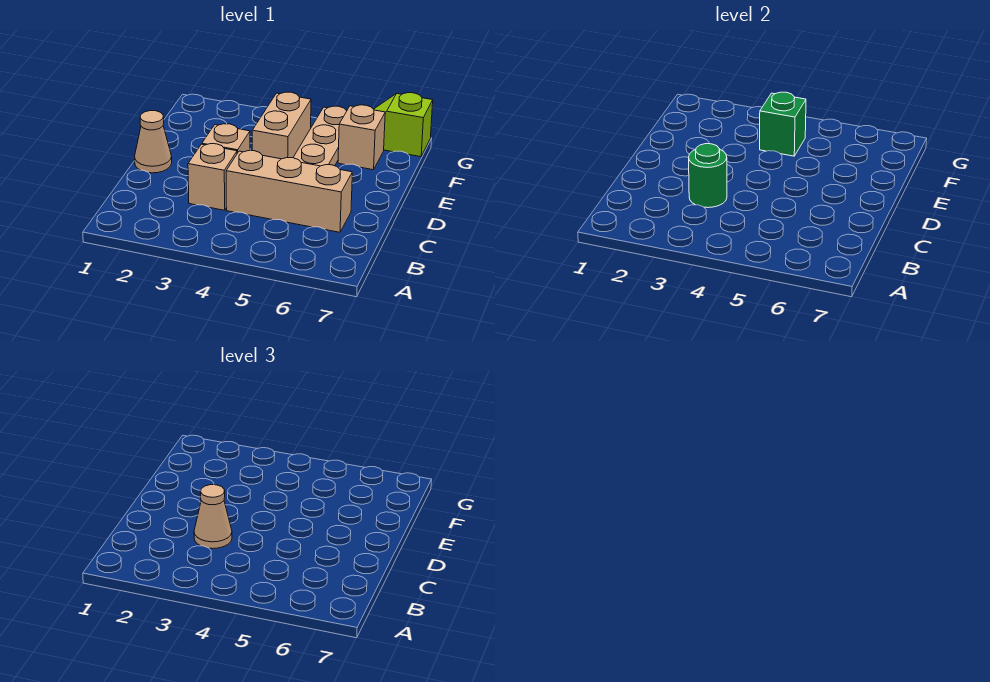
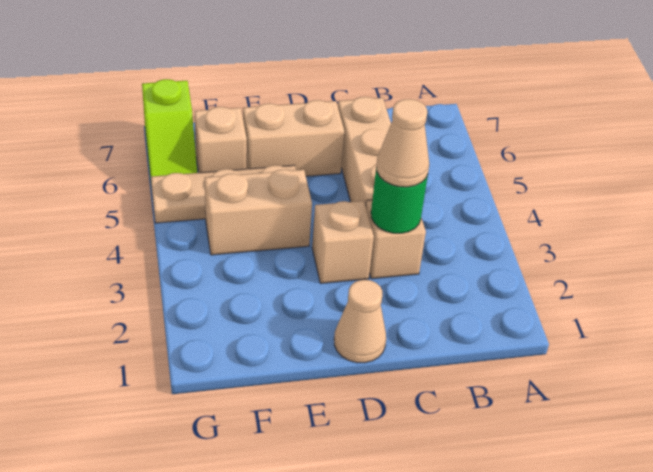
none -> tan brick D6:E6 level 1
green brick F4 level 2 -> none

